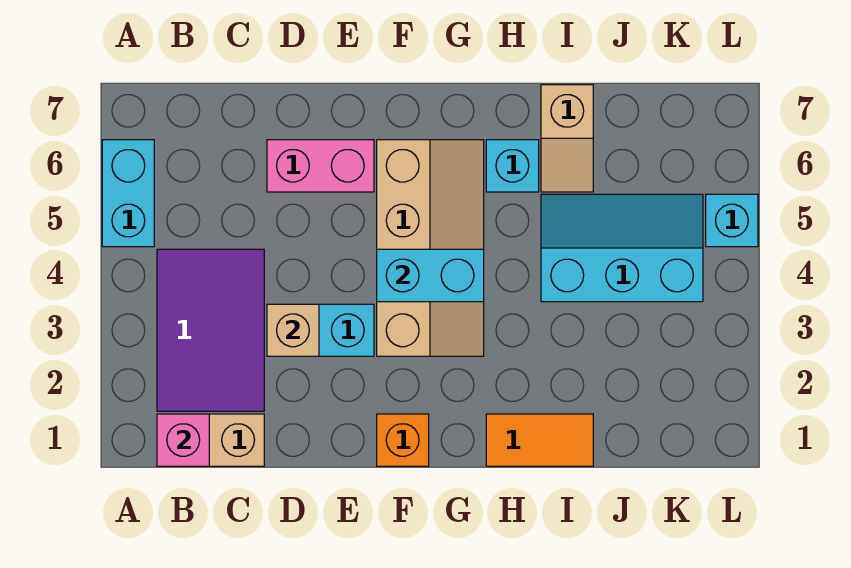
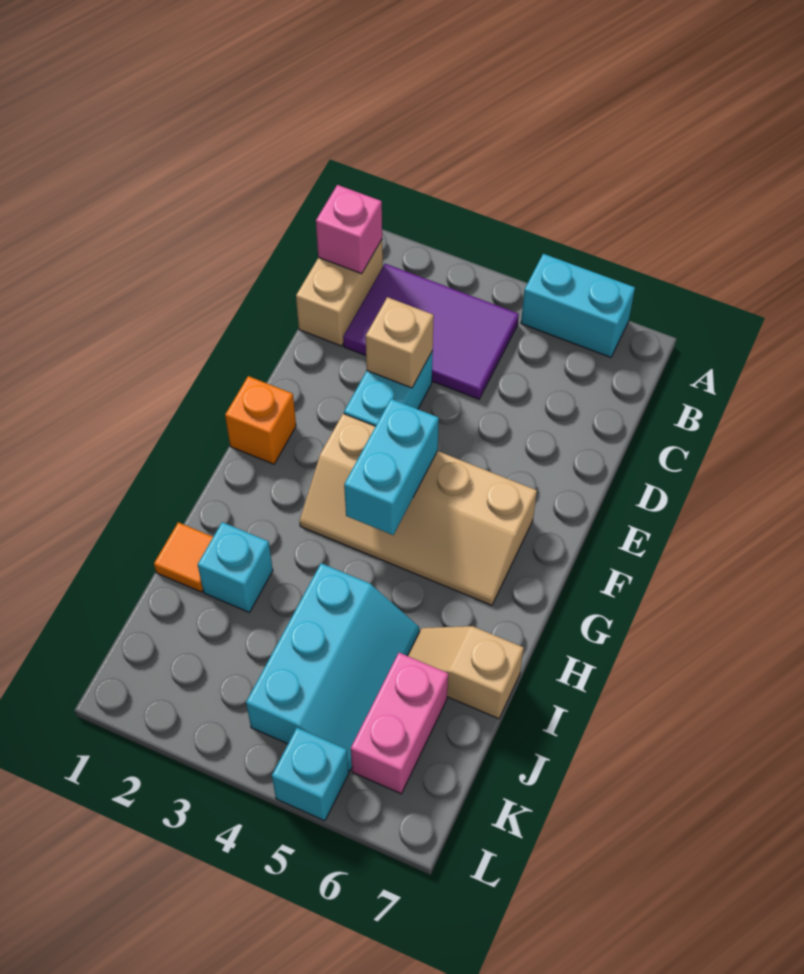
pink brick D6:E6 level 1 -> pink brick J6:K6 level 1
orange tile H1:I1 level 1 -> orange tile I1 level 1
cyan brick H6 level 1 -> cyan brick I2 level 1

